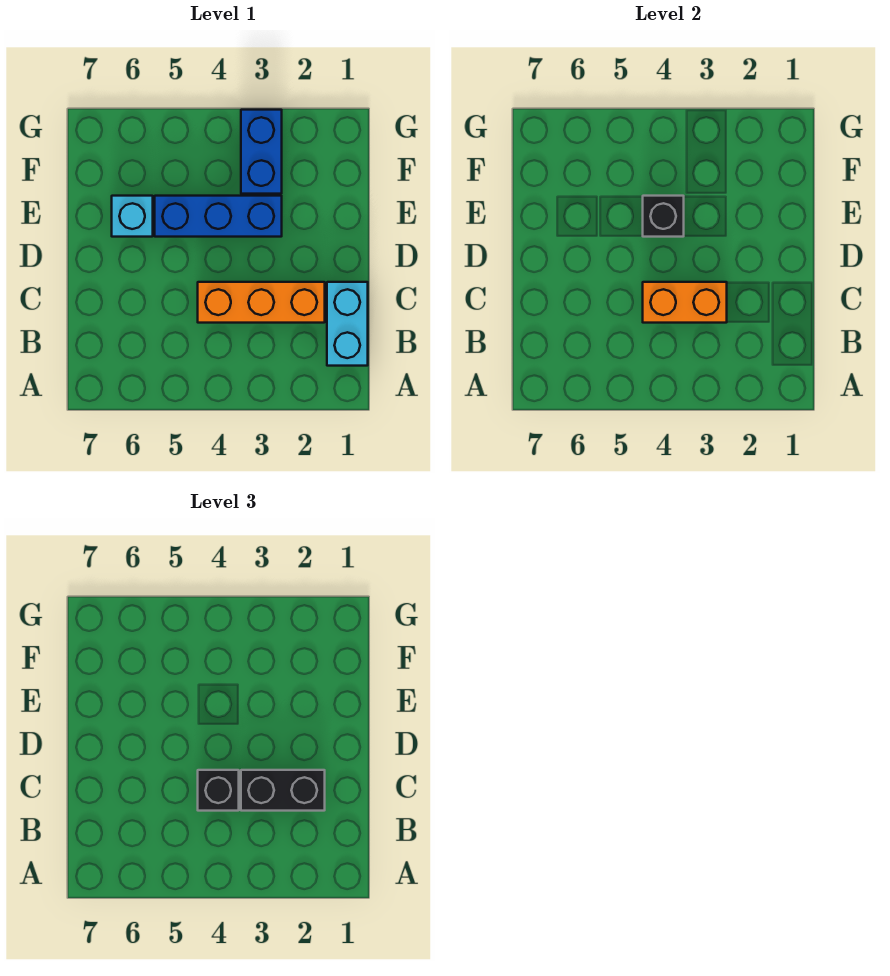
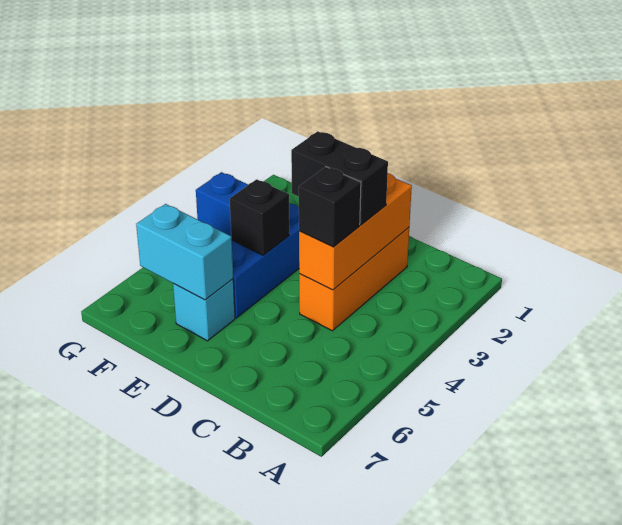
cyan brick B1:C1 level 1 -> cyan brick E6:F6 level 2
black brick C2:C3 level 3 -> black brick C3:D3 level 3
orange brick C3:C4 level 2 -> orange brick C2:C4 level 2

